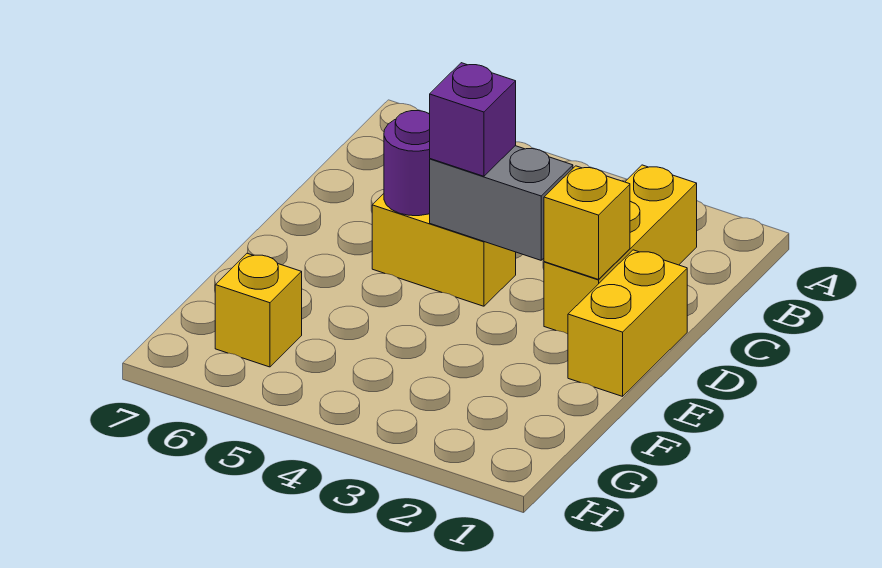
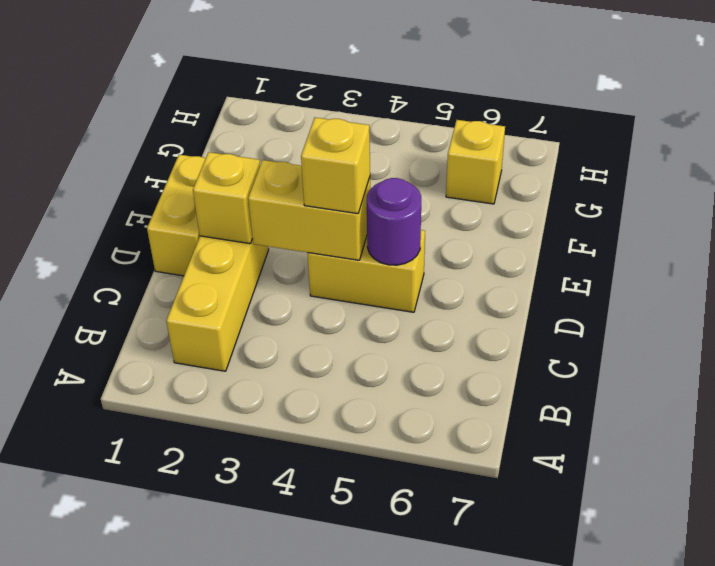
grey brick D3:D4 level 2 -> yellow brick D3:D4 level 2
purple brick D4 level 3 -> yellow brick D4 level 3

